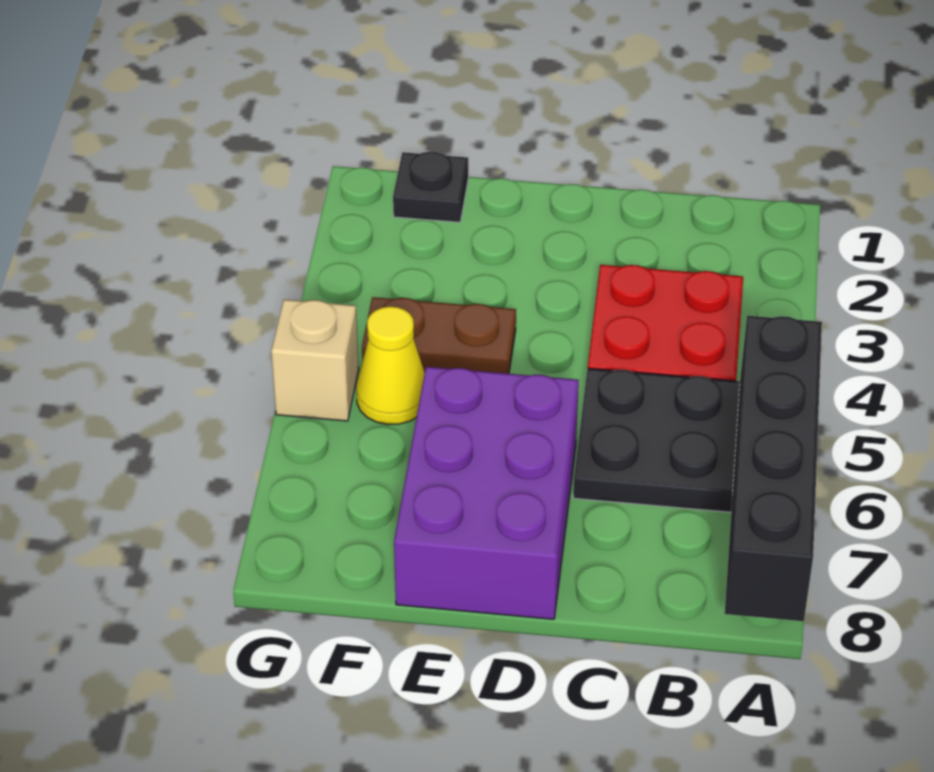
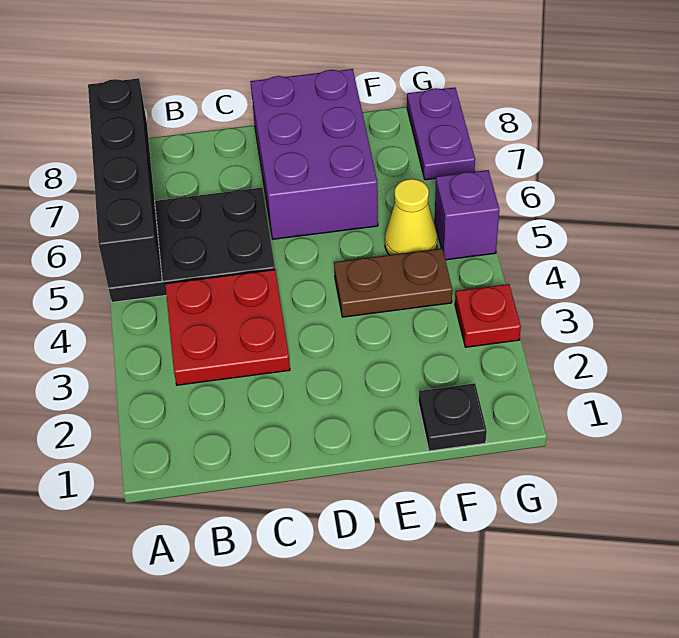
none -> red plate G3 level 1
tan brick G5 level 1 -> purple brick G5 level 1
none -> purple plate G7:G8 level 1

